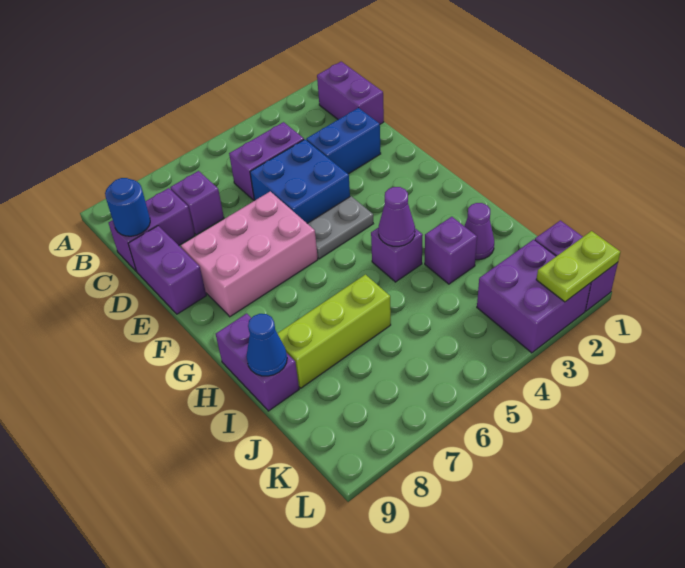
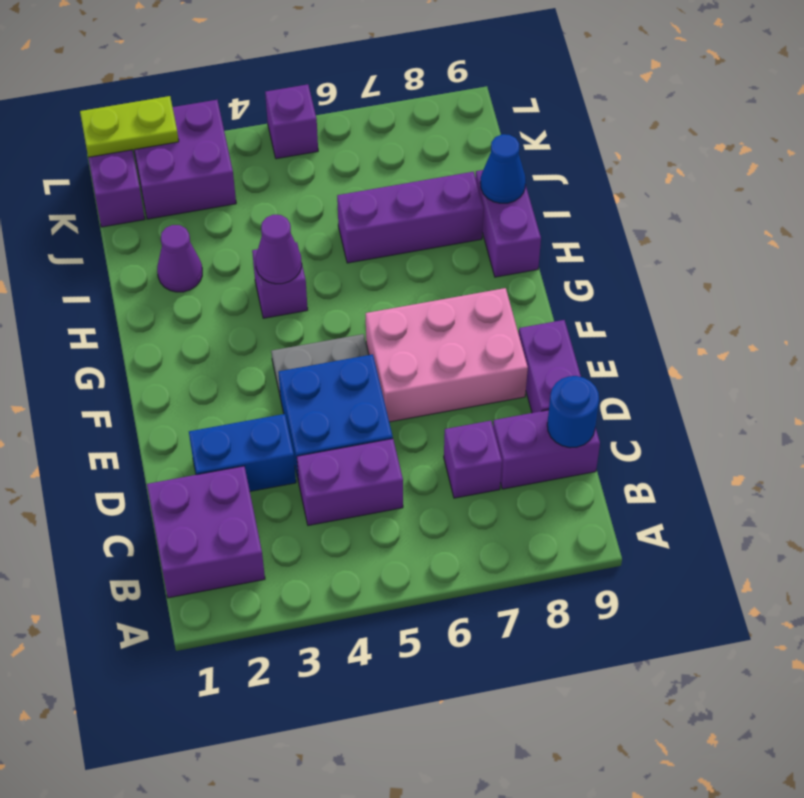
purple brick B1:C1 level 1 -> purple brick B1:C2 level 1
purple brick I3 level 1 -> purple brick L5 level 1
lime brick I6:I8 level 1 -> purple brick I6:I8 level 1

